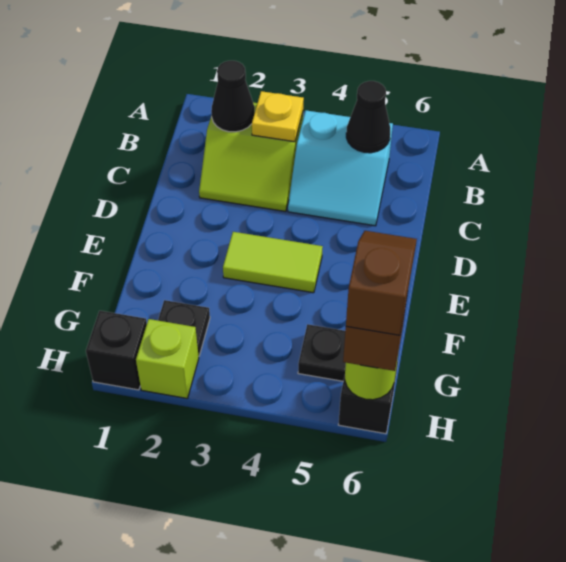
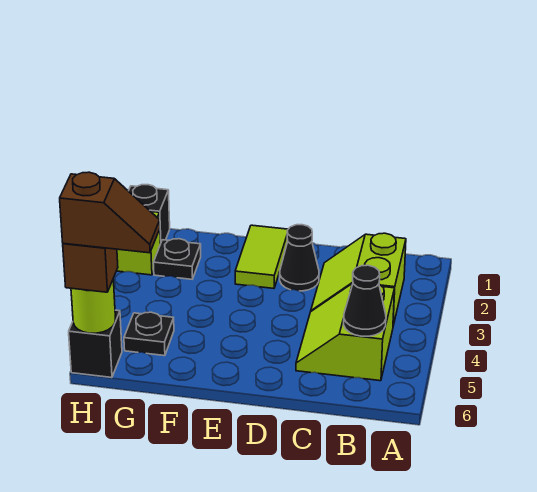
black cone B2 level 2 -> black cone D2 level 1
yellow plate B3 level 2 -> none
cyan slope B4:C5 level 1 top B -> lime slope B4:C5 level 1 top B
lime tile E3:E4 level 1 -> lime tile E1:E2 level 1

